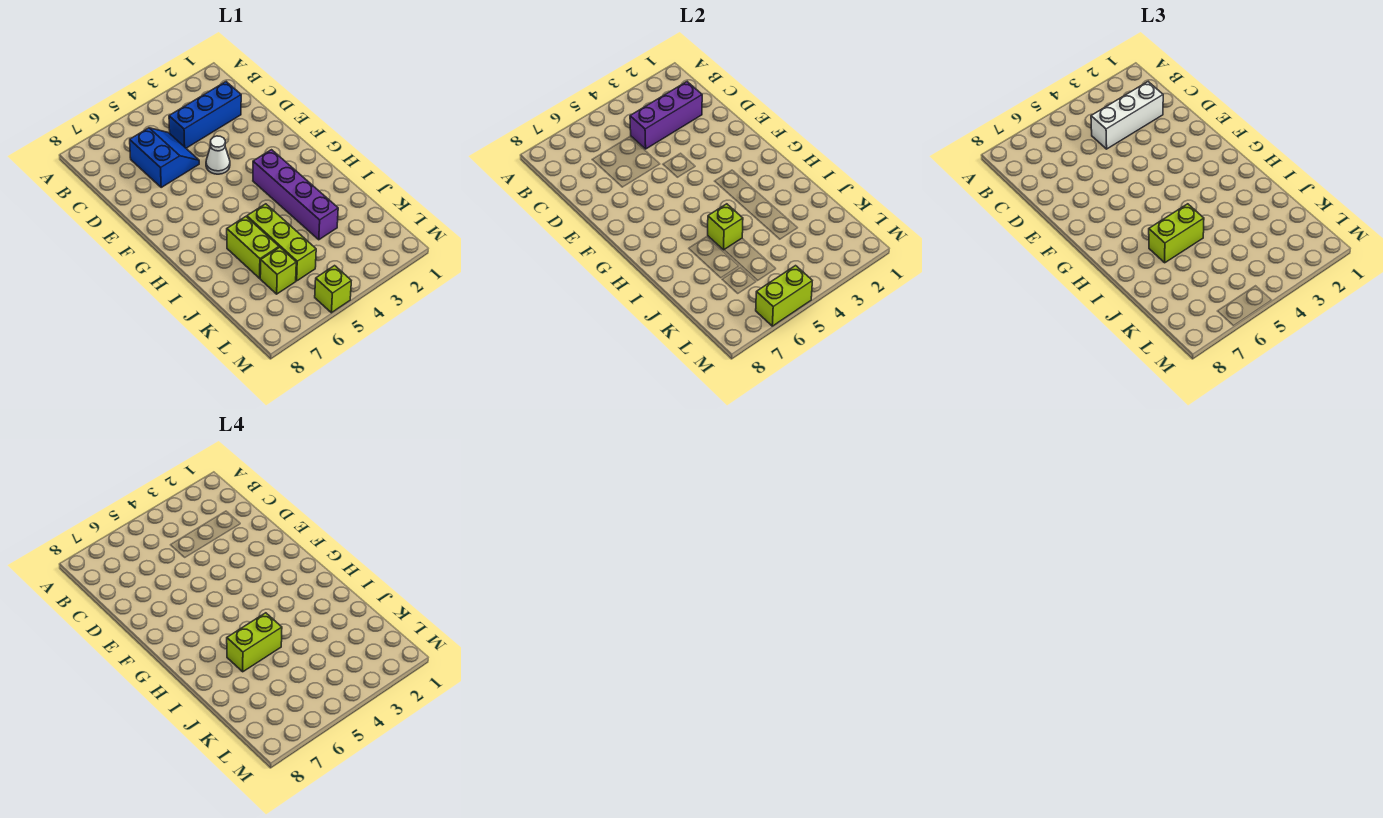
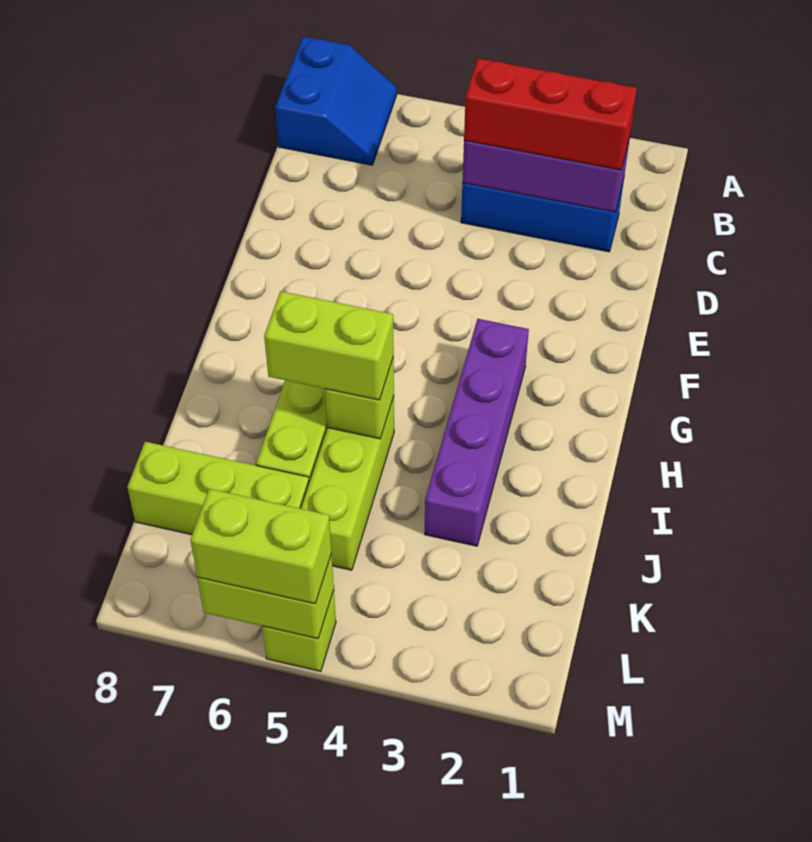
white brick C2:C4 level 3 -> red brick C2:C4 level 3
blue slope C5:D6 level 1 top 6 -> blue slope A7:B8 level 1 top 8
white cone E4 level 1 -> none
lime brick I5:I6 level 4 -> lime brick M5:M6 level 3
lime brick K6 level 1 -> lime brick K6:K8 level 1

